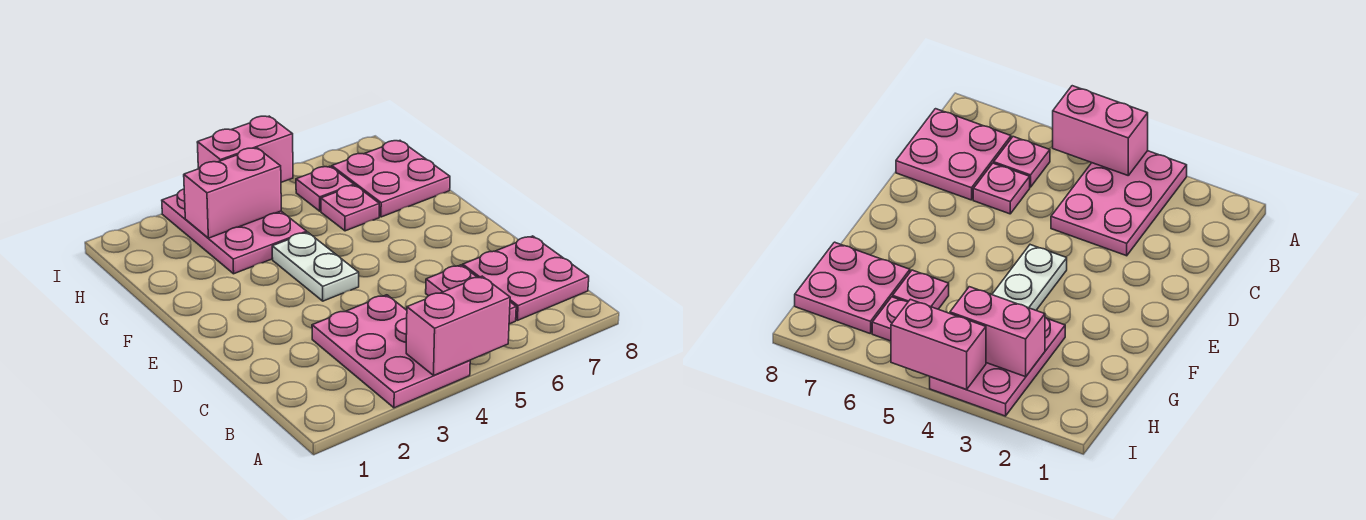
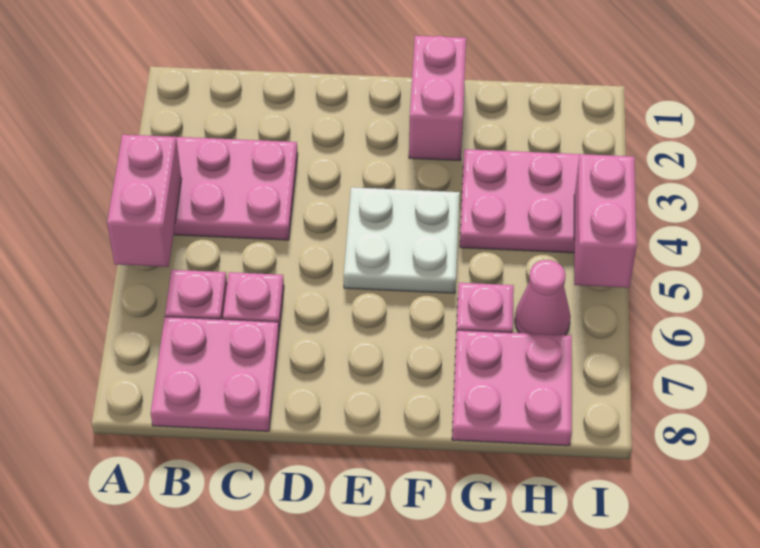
white plate E4:F4 level 1 -> white plate E4:F5 level 1
pink brick H3:H4 level 2 -> pink brick F1:F2 level 1
pink plate H6 level 1 -> pink cone H6 level 1

